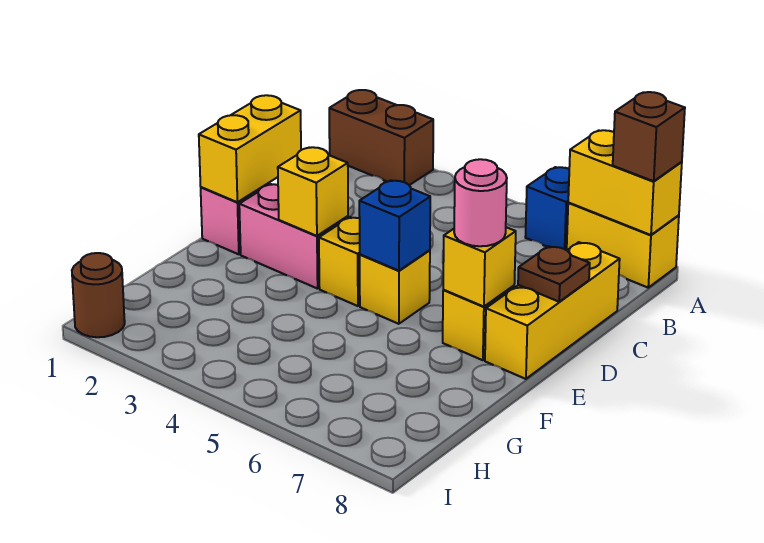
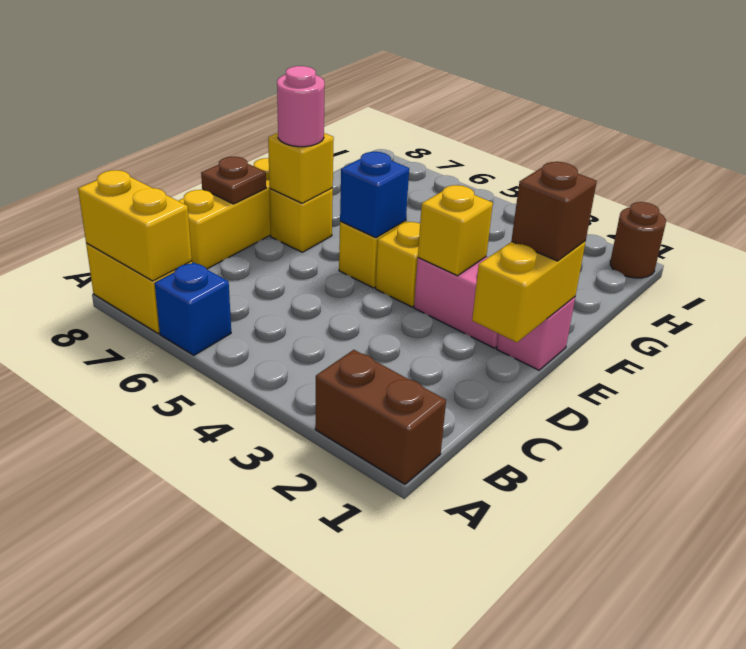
brown brick A8 level 3 -> brown brick E1 level 3

